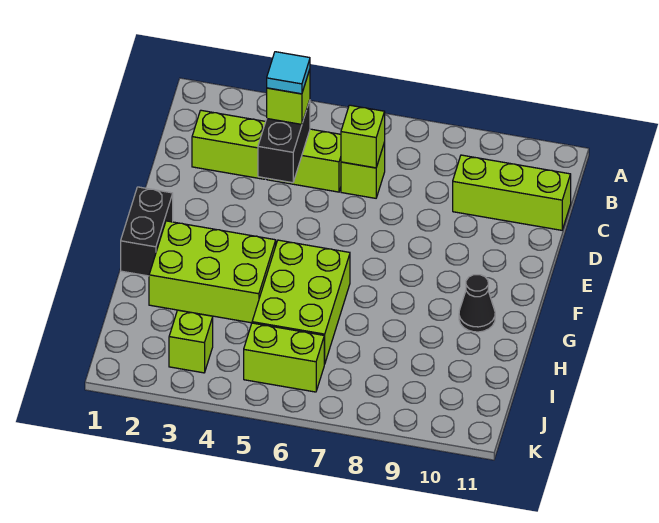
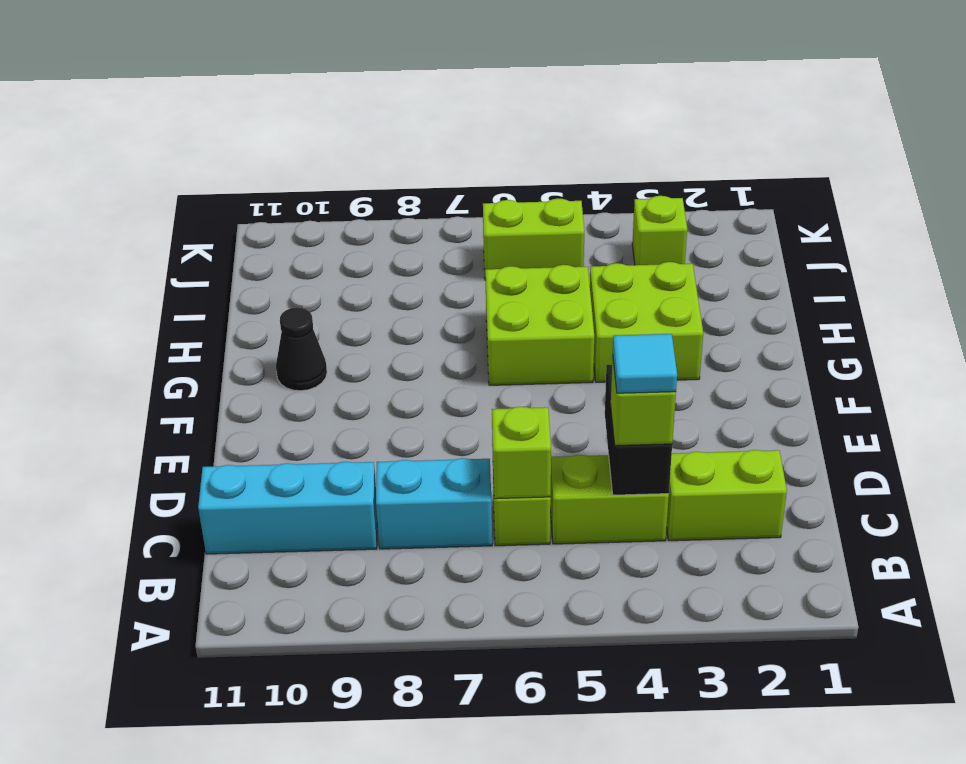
none -> cyan brick C7:C8 level 1
lime brick C9:C11 level 1 -> cyan brick C9:C11 level 1
black brick F1:G1 level 1 -> none
lime brick G2:H4 level 1 -> lime brick G3:H4 level 1
lime brick G5:I6 level 1 -> lime brick G5:H6 level 1

